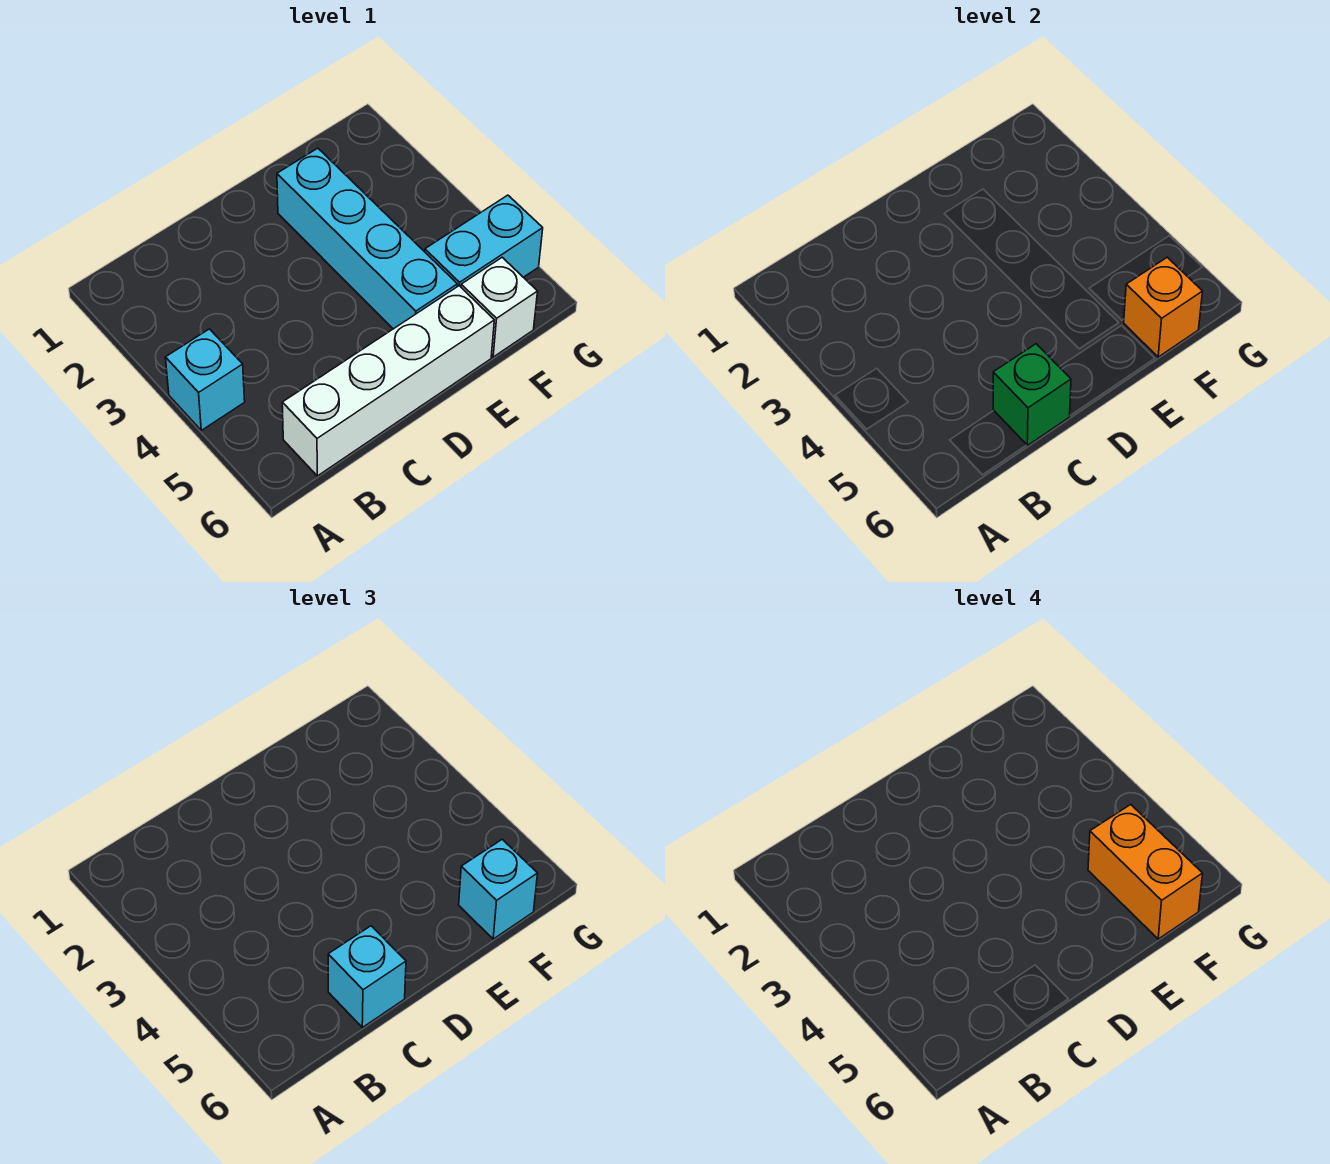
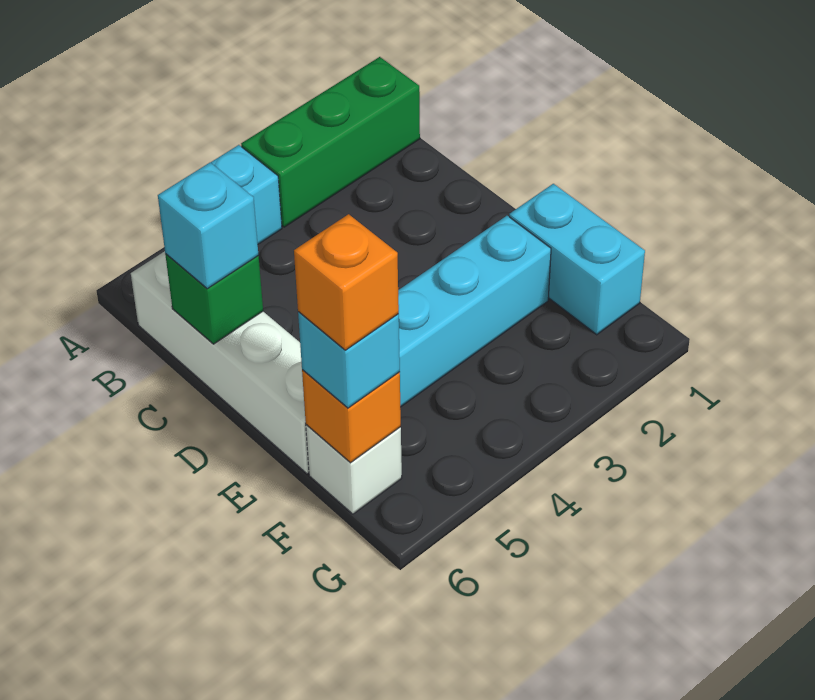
none -> green brick A1:A3 level 1
cyan brick F5:G5 level 1 -> cyan brick E1:F1 level 1
orange brick F5:F6 level 4 -> orange brick F6 level 4

